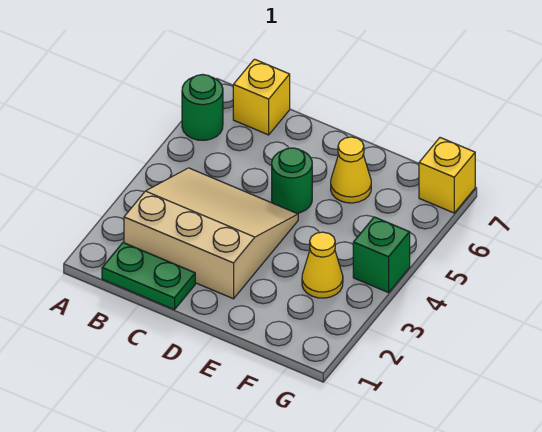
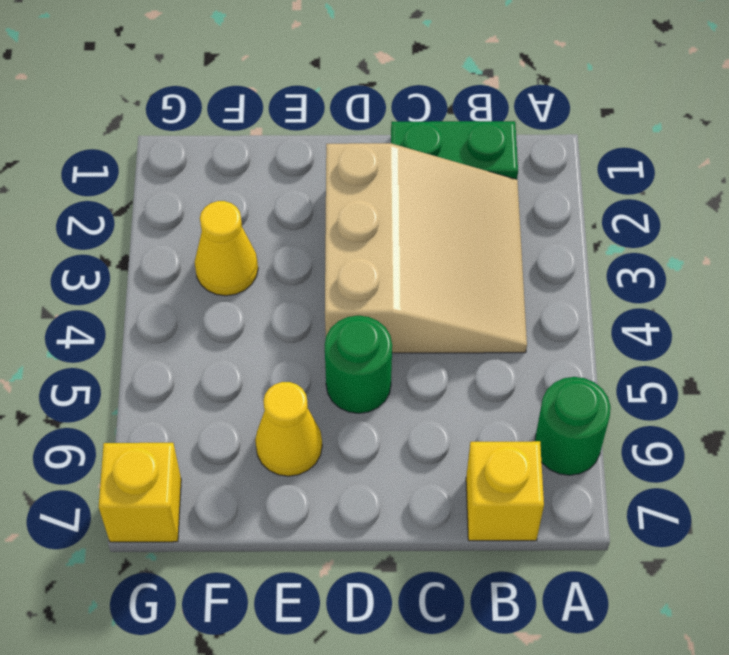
tan slope B2:D4 level 1 top 2 -> tan slope B2:D4 level 1 top D
green brick G4 level 1 -> none

